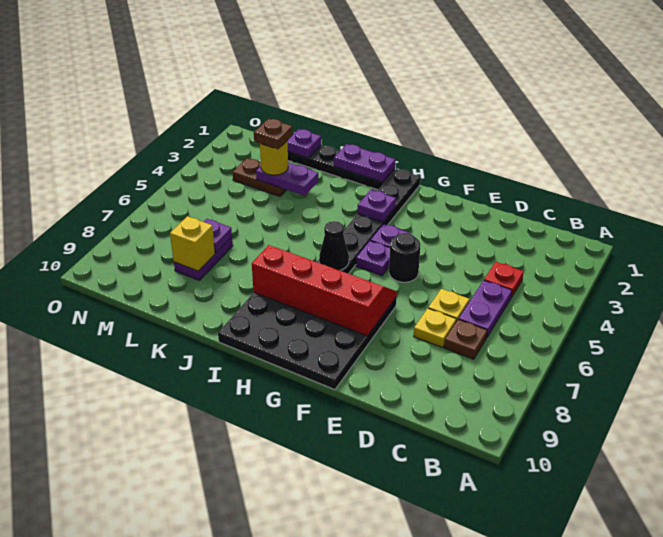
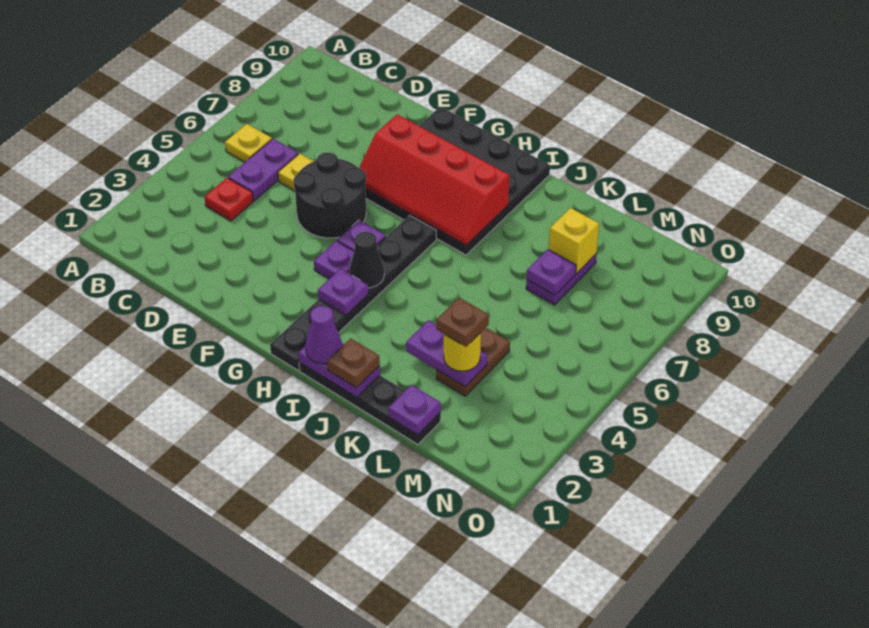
brown plate C7 level 1 -> brown plate J1 level 3
yellow plate D7 level 1 -> yellow plate B6 level 1
black round brick F5 level 1 -> black round brick E5:F6 level 1
black cone H6 level 2 -> black cone H4 level 2
none -> purple cone I1 level 3
brown plate L3:M3 level 1 -> brown plate L3:L4 level 1

